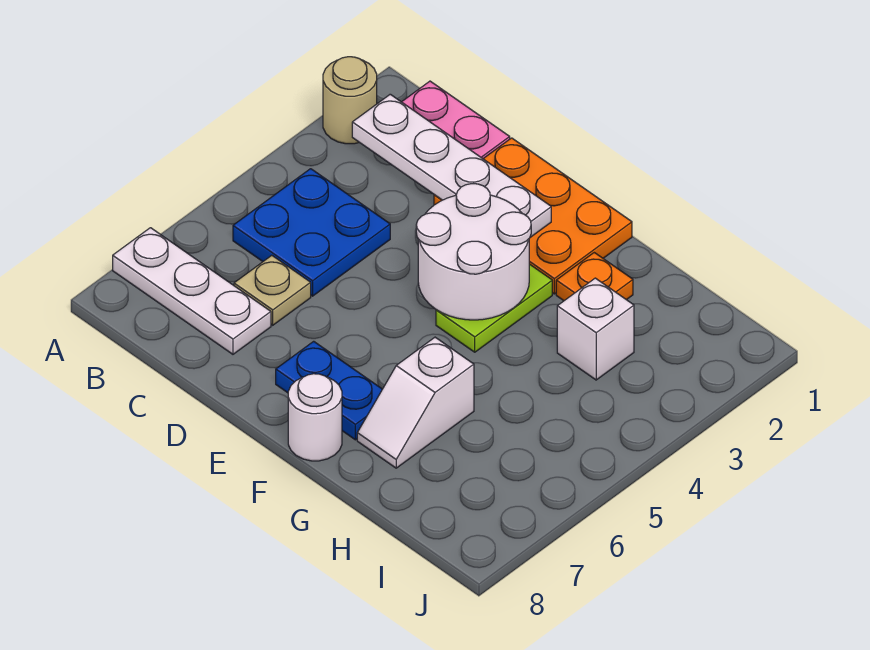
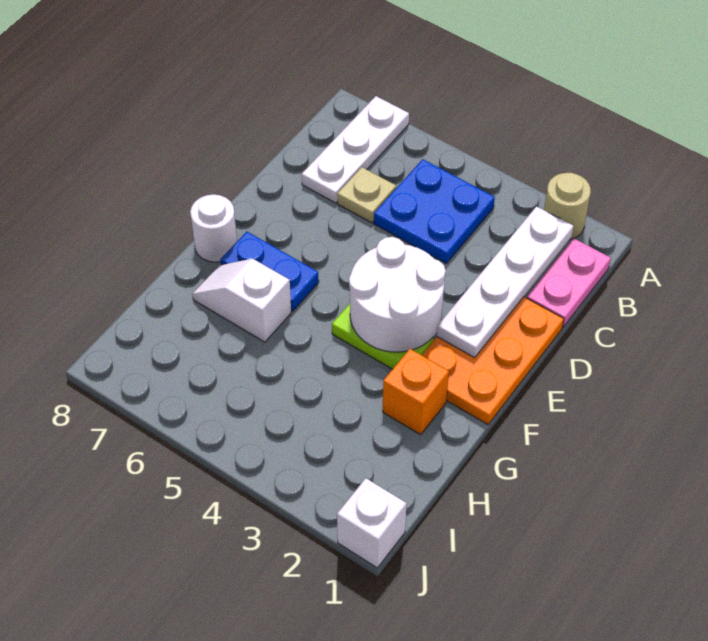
blue plate E7:F7 level 1 -> blue plate F6:F7 level 1
orange plate G2 level 1 -> orange brick G2 level 1
white brick H3 level 1 -> white brick J1 level 1

